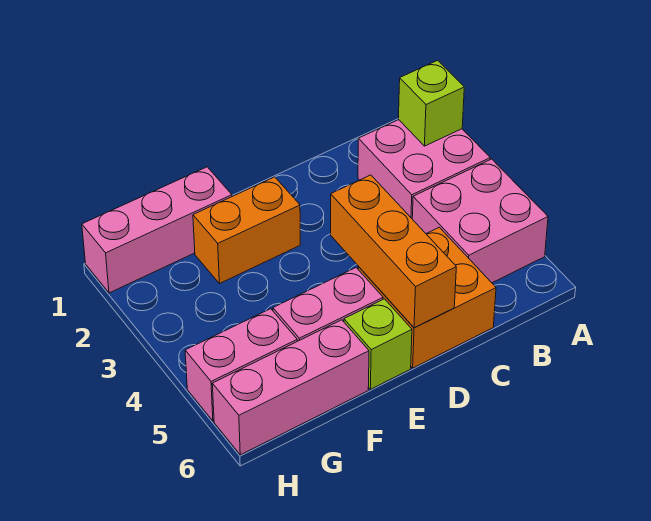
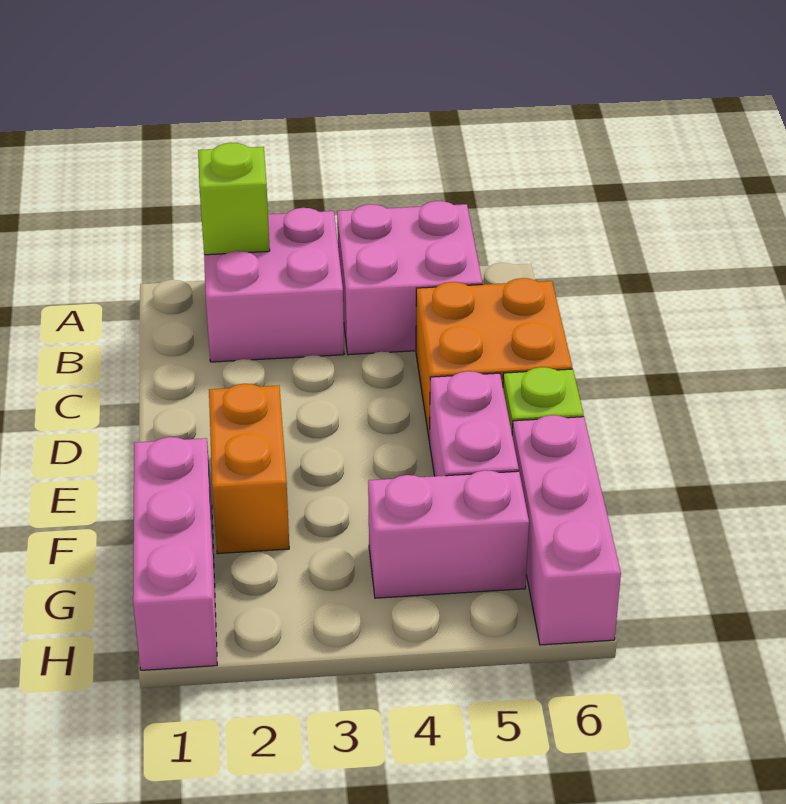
orange brick D4:D6 level 2 -> none
pink brick G5:H5 level 1 -> pink brick G4:G5 level 1

